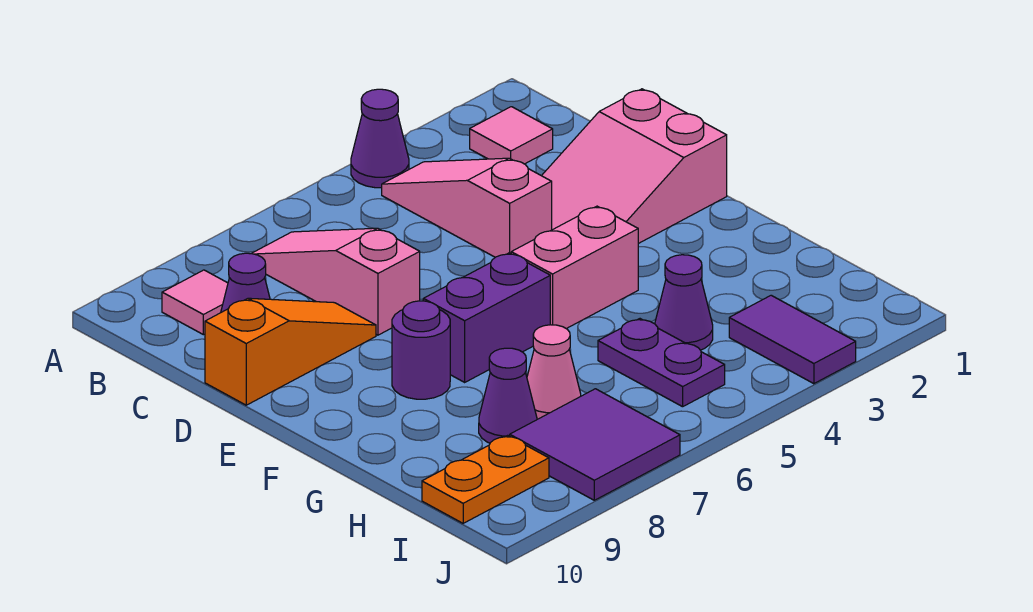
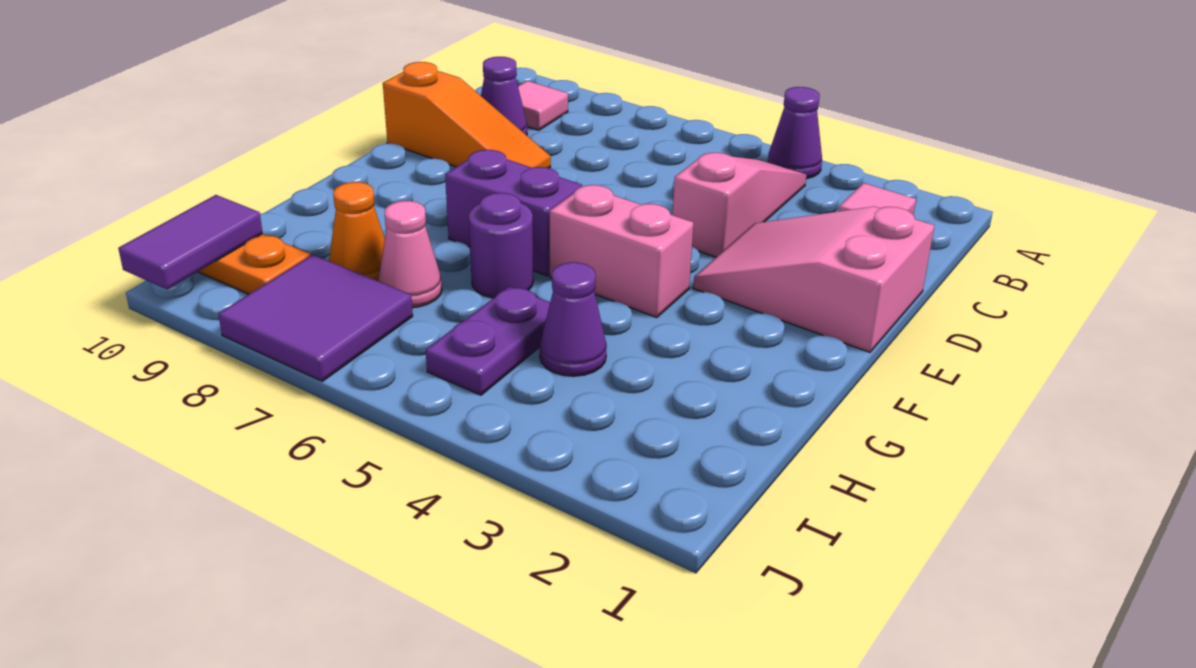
pink slope B7:D7 level 1 top D -> none
purple round brick F8 level 1 -> purple round brick G6 level 1
purple cone H8 level 1 -> orange cone H8 level 1
purple tile I3:J3 level 1 -> purple tile I10:J10 level 2

